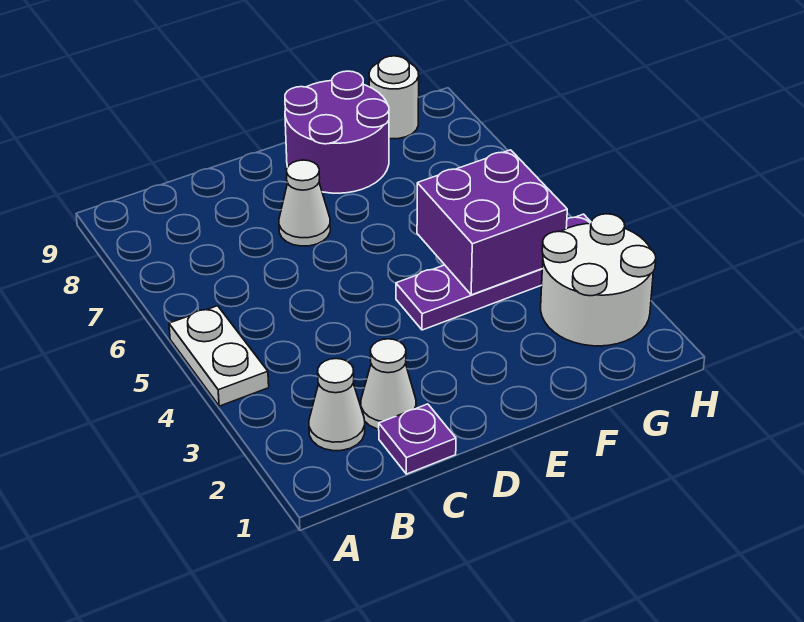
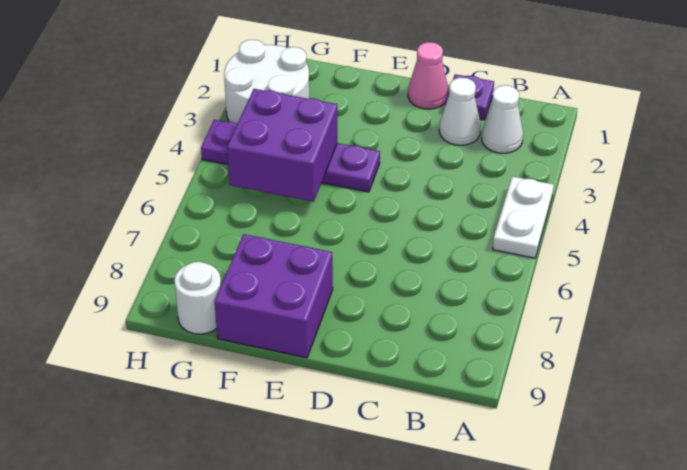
none -> pink cone D1 level 1
white cone D7 level 1 -> none
purple round brick E8:F9 level 1 -> purple brick E8:F9 level 1

